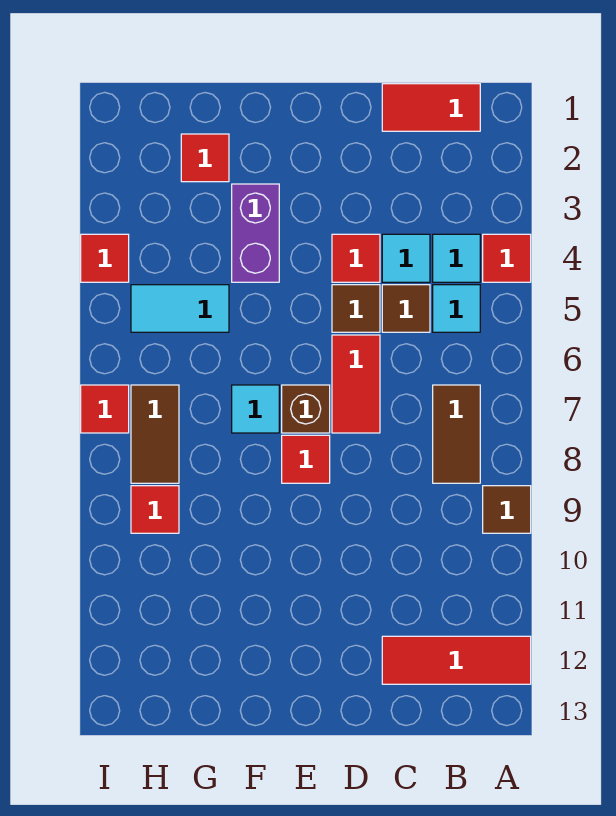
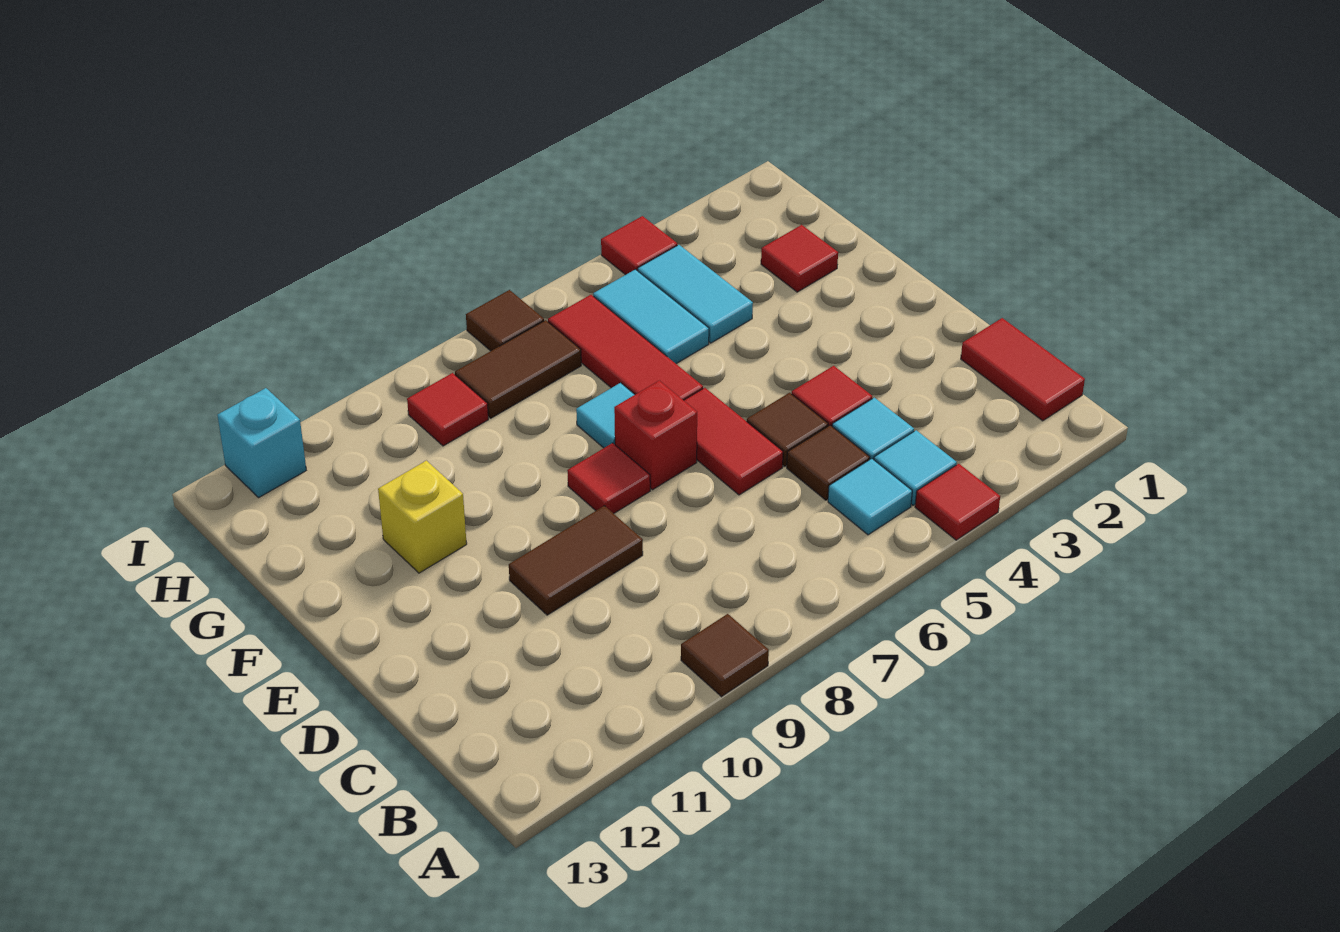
red tile A12:C12 level 1 -> red tile F6:H6 level 1
brown tile B7:B8 level 1 -> brown tile D9:D10 level 1
red tile D6:D7 level 1 -> red tile D6:E6 level 1
brown brick E7 level 1 -> red brick E7 level 1
purple brick F3:F4 level 1 -> none
none -> yellow brick F11 level 1
none -> cyan tile G4:H4 level 1
red tile I7 level 1 -> brown tile I7 level 1
none -> cyan brick I12 level 1

